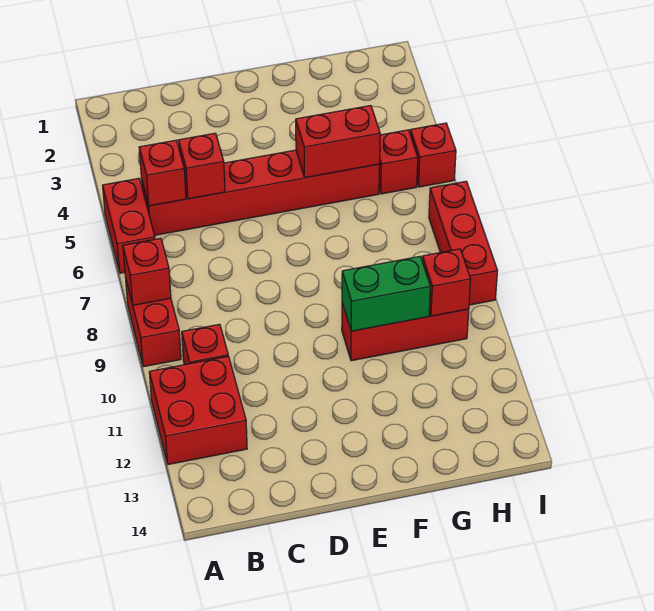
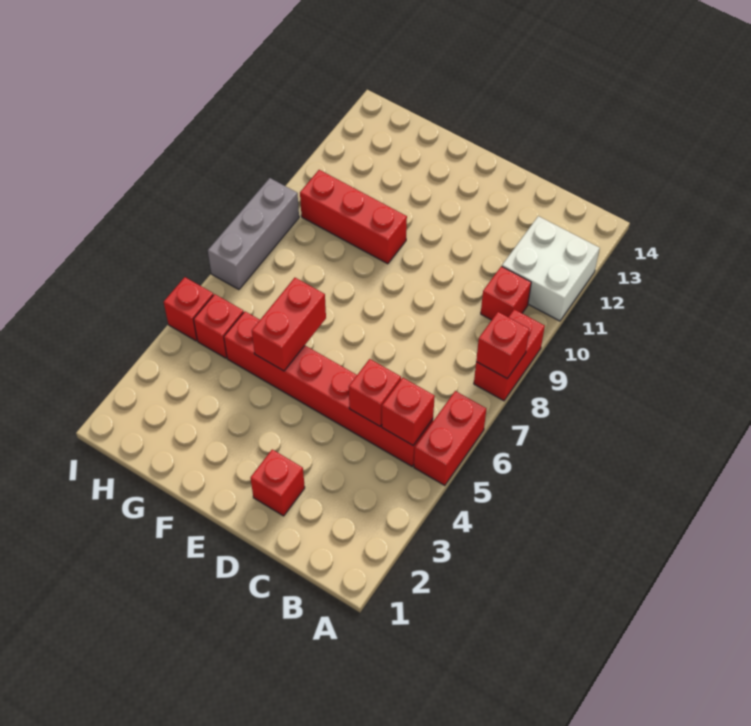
red brick A11:B12 level 1 -> white brick A11:B12 level 1
red brick F5:G5 level 2 -> red brick F5:F6 level 2
green brick F10:G10 level 2 -> none
red brick H10 level 2 -> red brick D2 level 1
red brick I7:I9 level 1 -> grey brick I7:I9 level 1

